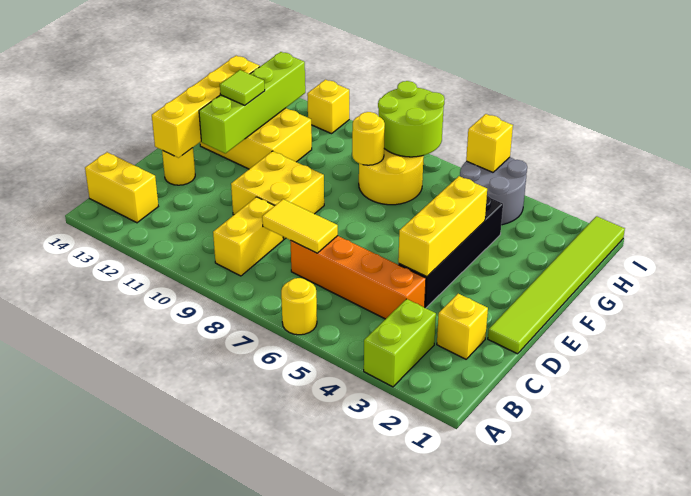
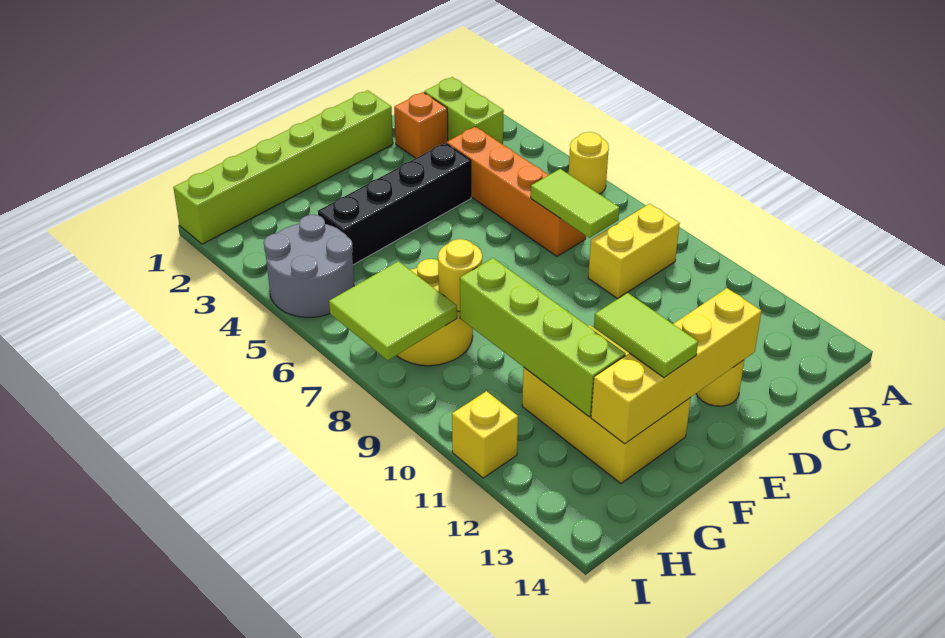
lime brick A3:B3 level 1 -> lime brick B2:B3 level 1
yellow brick B13:B14 level 1 -> none
yellow brick C2 level 1 -> orange brick C2 level 1
yellow tile C7:C8 level 2 -> lime tile C7:C8 level 2
lime tile D1:I1 level 1 -> lime brick D1:I1 level 1
yellow brick D4:F4 level 2 -> none
yellow brick D9:E10 level 1 -> none
lime brick E12:H12 level 2 -> lime brick G9:G12 level 2
lime tile F12 level 3 -> lime tile F12:F13 level 3
lime round brick H7:I8 level 2 -> lime tile H7:I8 level 2
yellow brick I5 level 2 -> none

